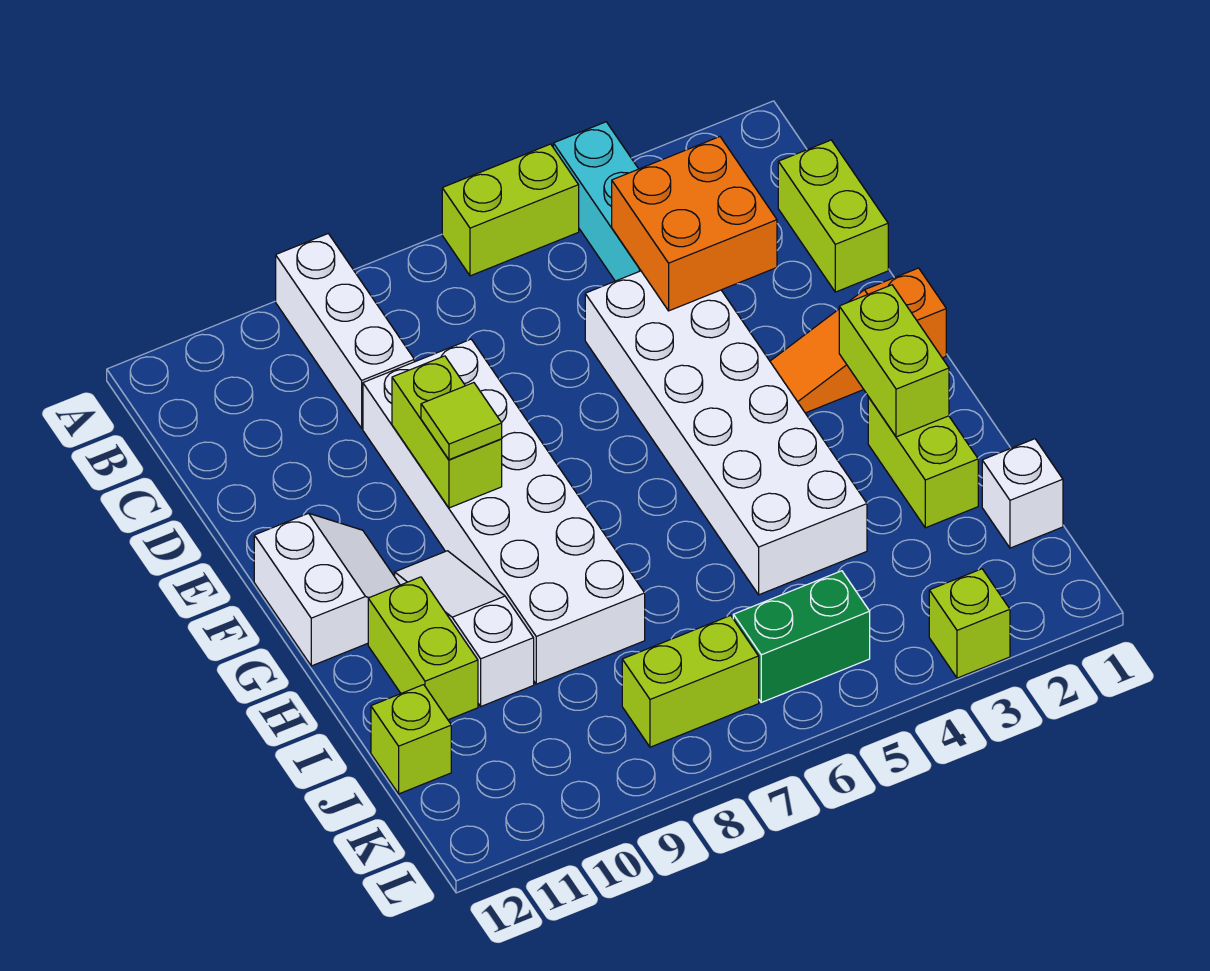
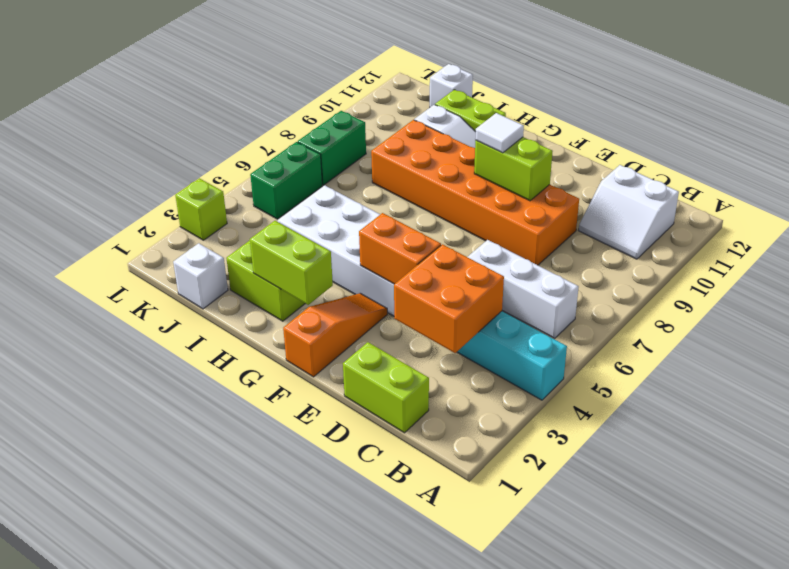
lime brick A5:A6 level 1 -> none
white brick A9:C9 level 1 -> white brick B6:D6 level 1
white brick D8:I9 level 1 -> orange brick D8:I9 level 1
none -> orange brick E4:F4 level 2
lime tile F9 level 3 -> white tile F9 level 3
white slope F11:G12 level 1 top 12 -> white slope B10:C11 level 1 top 11
lime brick J12 level 1 -> white brick J12 level 1
lime brick K7:K8 level 1 -> green brick K7:K8 level 1

